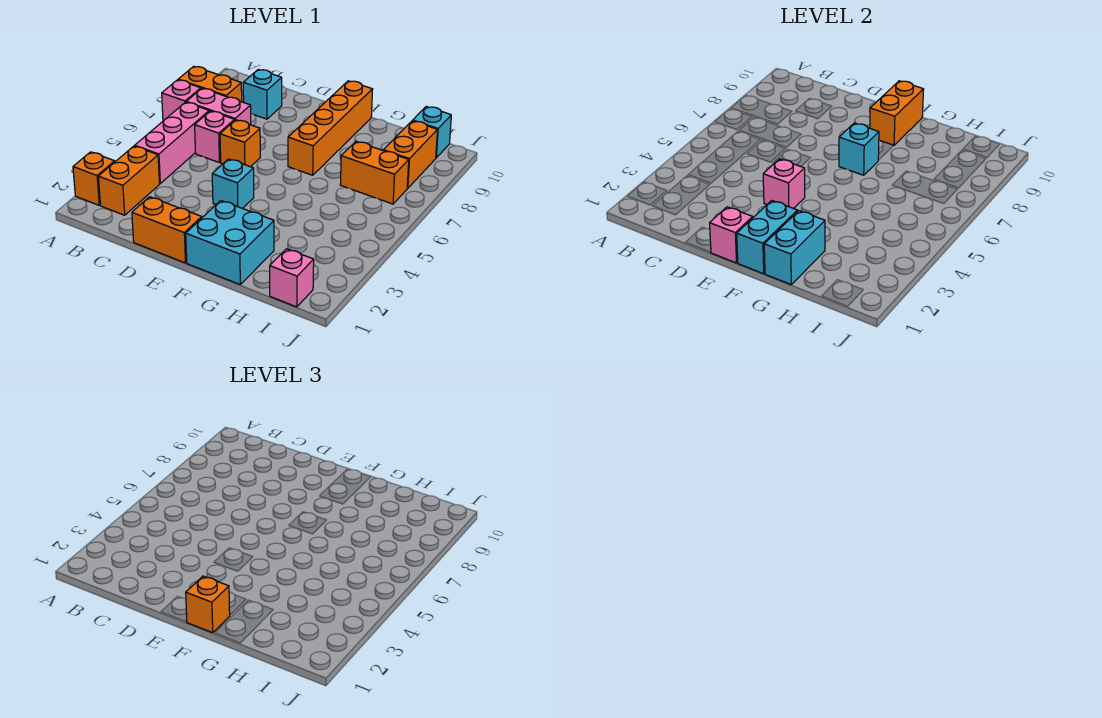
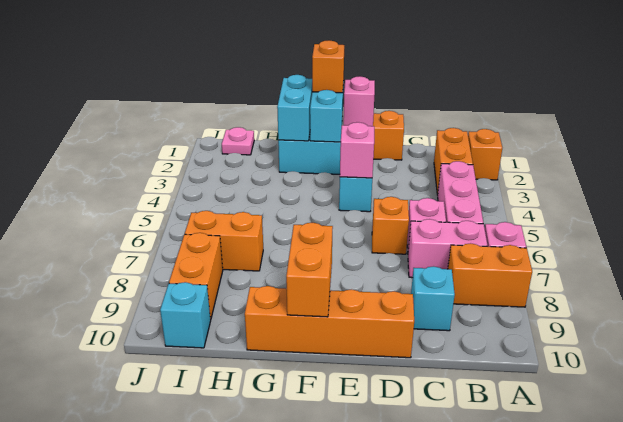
orange brick F7:F10 level 1 -> orange brick D10:G10 level 1
cyan brick F7 level 2 -> none
pink brick I1 level 1 -> pink plate I1 level 1

